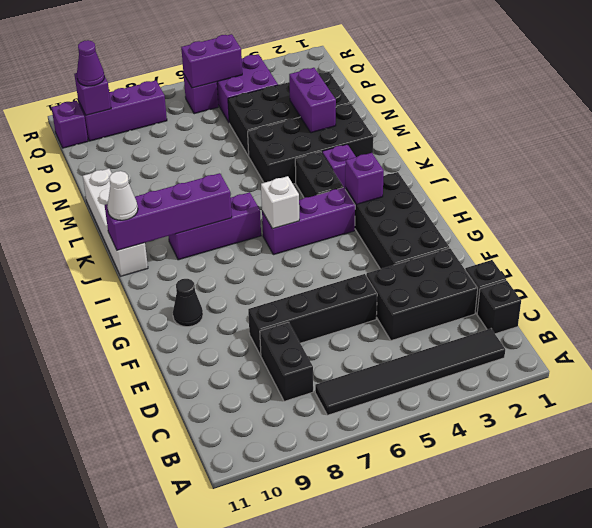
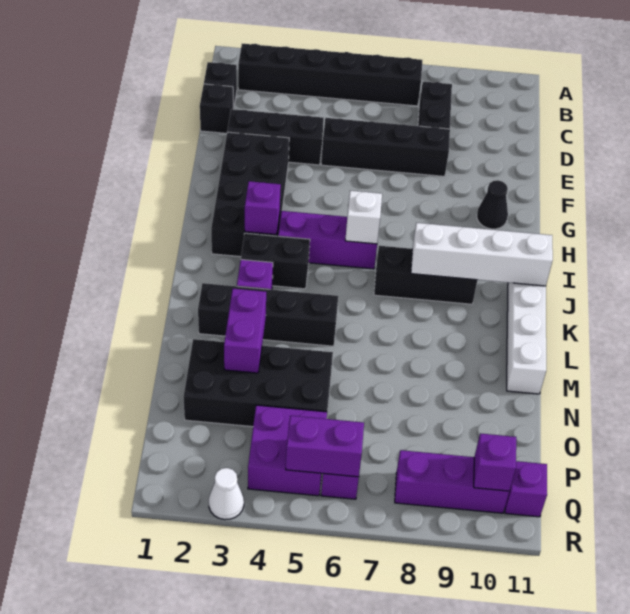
black tile B2:B7 level 1 -> black brick B2:B7 level 1
black brick D2:E4 level 1 -> black brick E2:E4 level 1
black brick J4:K4 level 1 -> black brick J3:J4 level 1
purple brick J7:J9 level 1 -> black brick J7:J9 level 1
purple brick J8:J11 level 2 -> white brick J8:J11 level 2
white cone J11 level 3 -> white cone R3 level 1
black brick L2:M5 level 1 -> black brick L2:L5 level 1
purple cone Q10 level 3 -> none

